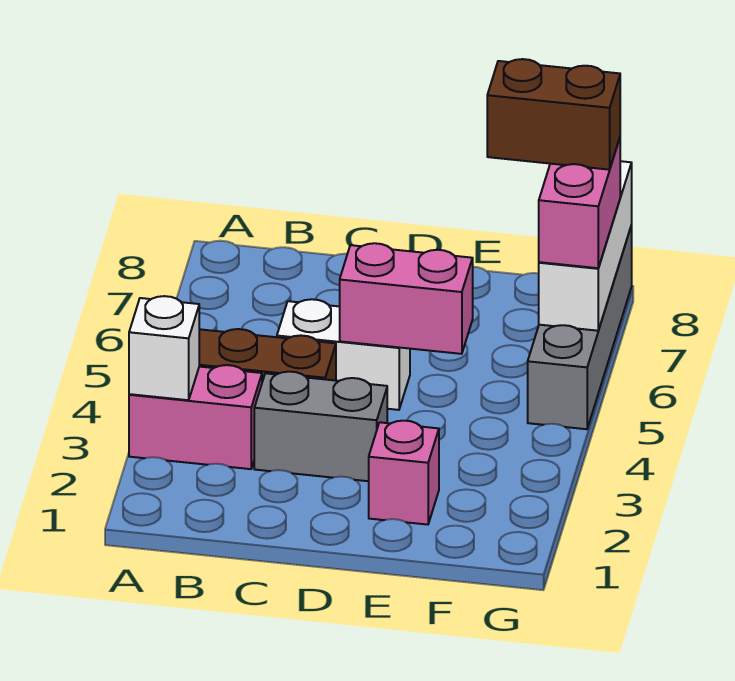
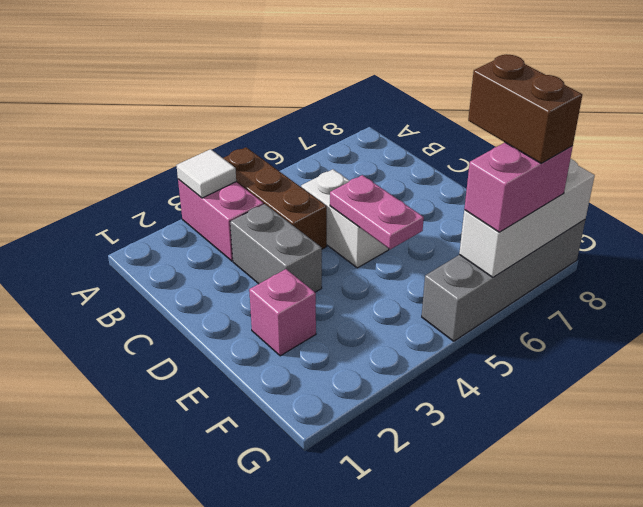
white brick A3 level 2 -> white tile A3 level 2
pink brick D5:E5 level 2 -> pink plate D5:E5 level 2

